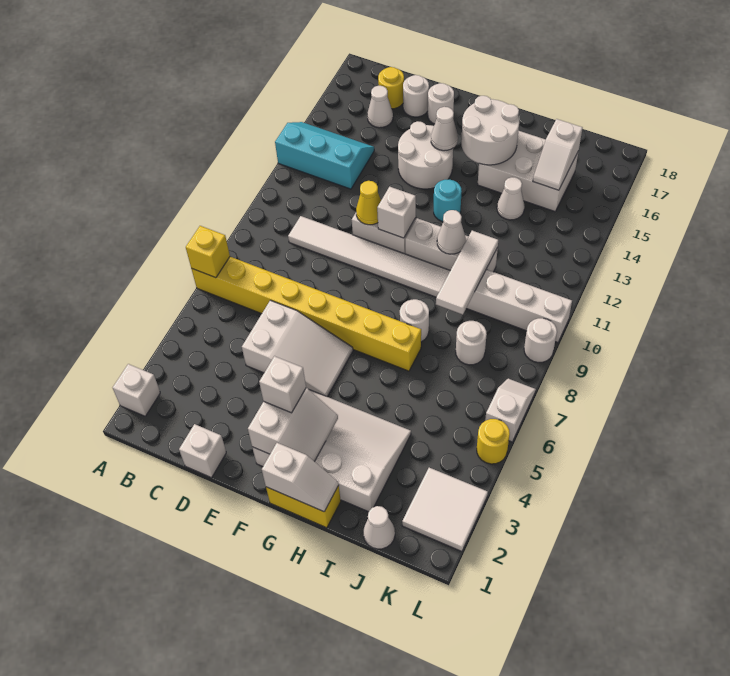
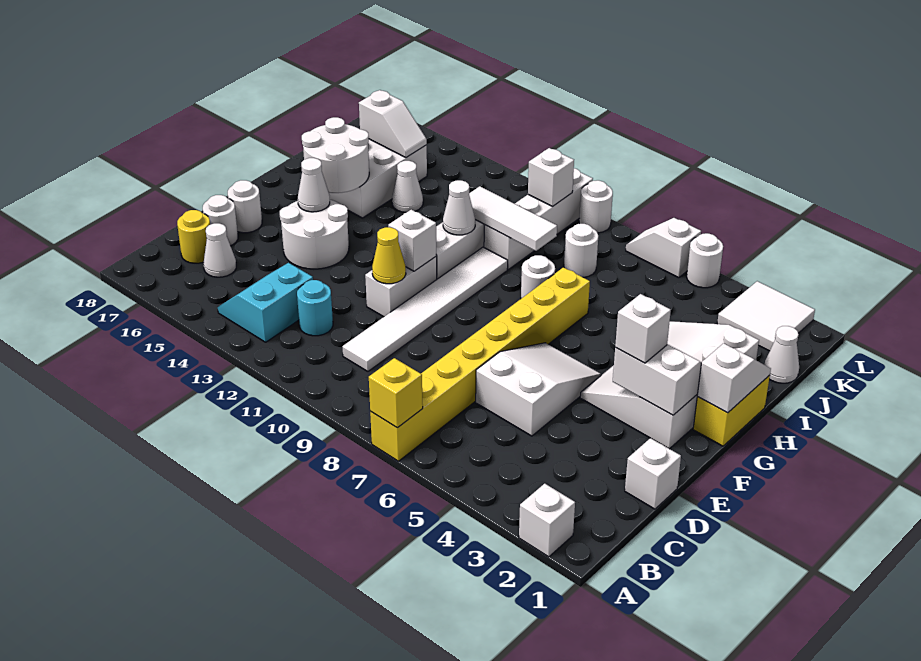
cyan slope A13:C14 level 1 top 13 -> cyan slope B13:C14 level 1 top 13
cyan round brick G13 level 1 -> cyan round brick C12 level 1
none -> white brick K10 level 2
yellow round brick L5 level 1 -> white round brick L5 level 1

